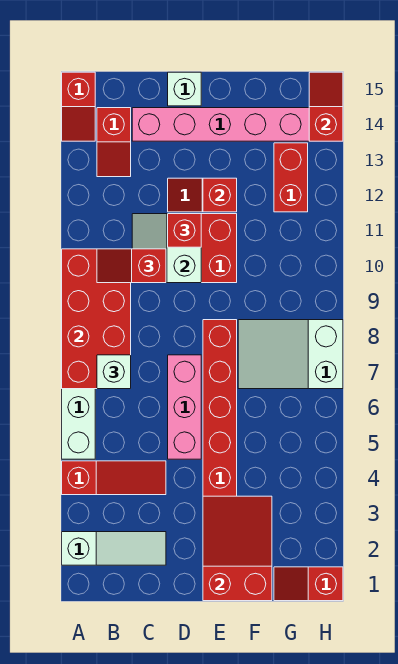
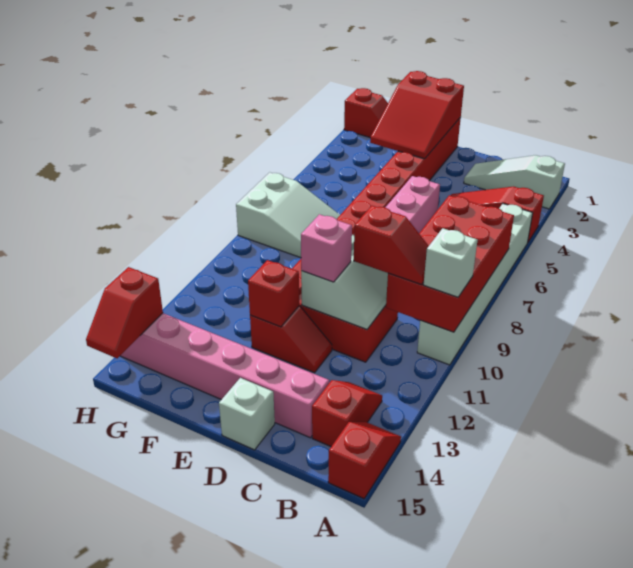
white brick B7 level 3 -> white brick A10 level 3
red brick D11 level 3 -> pink brick D11 level 3
red brick G12:G13 level 1 -> none

